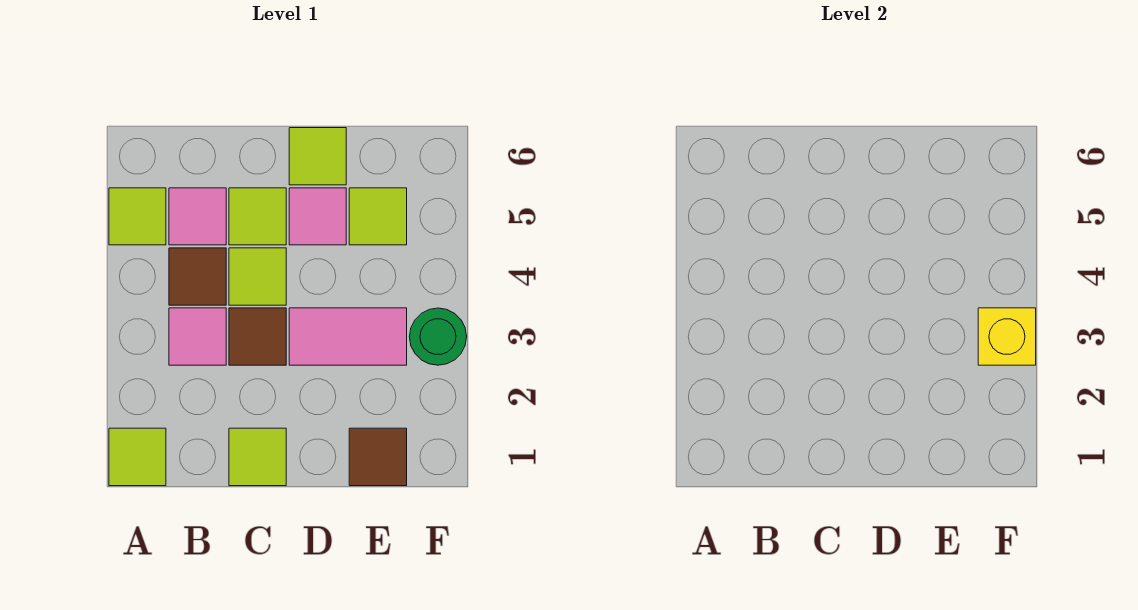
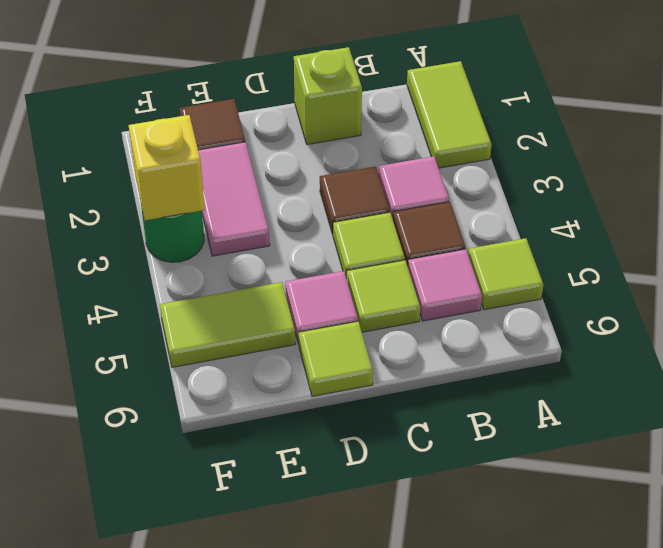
lime tile A1 level 1 -> lime tile A1:A2 level 1
lime tile C1 level 1 -> lime brick C1 level 1
pink tile D3:E3 level 1 -> pink tile E2:E3 level 1
lime tile E5 level 1 -> lime tile E5:F5 level 1

